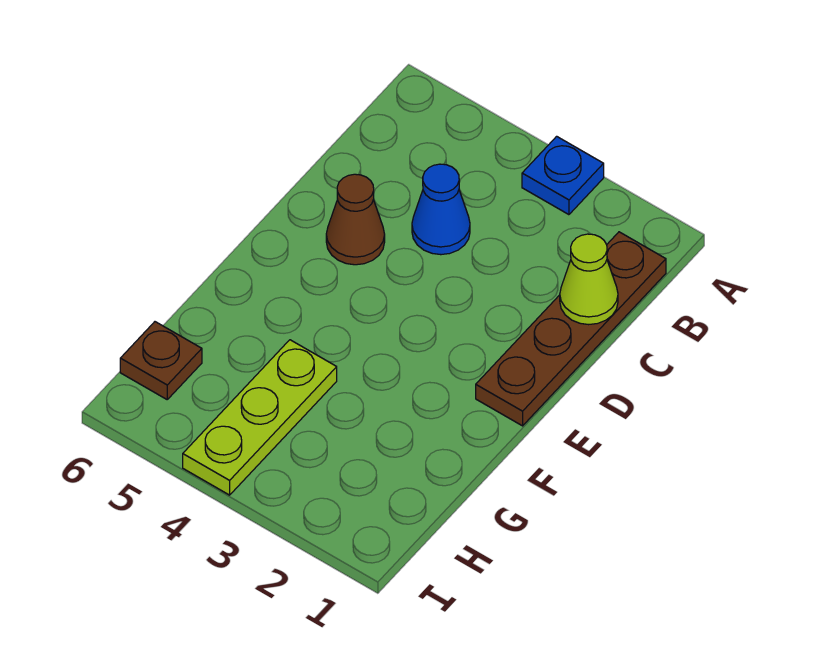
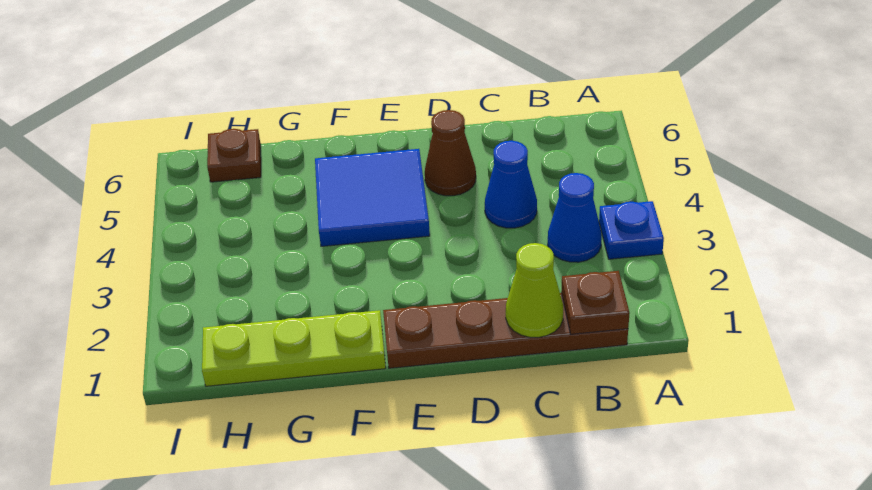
none -> brown plate B1 level 2
none -> blue cone B3 level 1
none -> blue tile E4:F5 level 1
lime plate G4:I4 level 1 -> lime plate F1:H1 level 1

